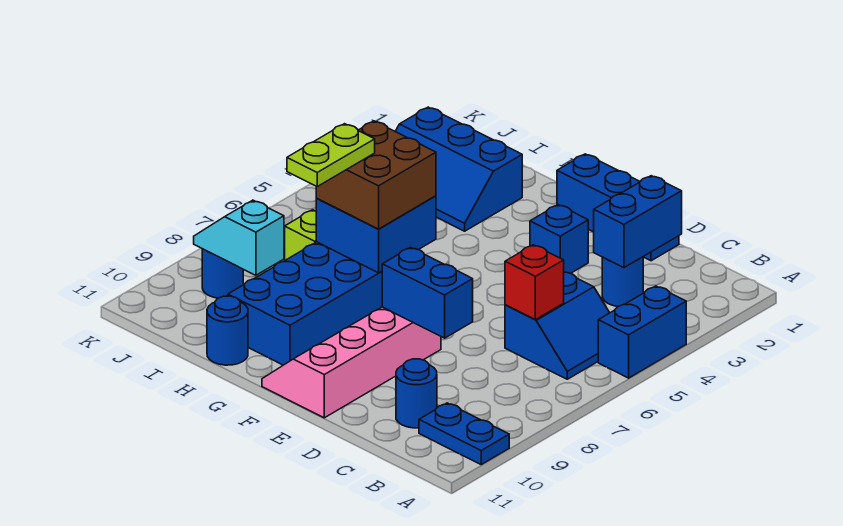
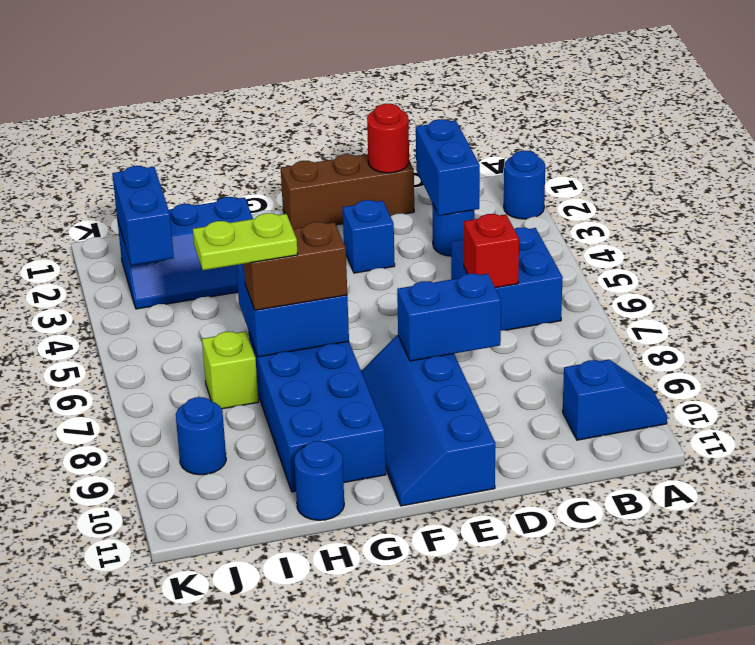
blue brick A4:A5 level 1 -> blue brick J2:J3 level 2
blue plate A10:B10 level 1 -> blue slope A10:B10 level 1 top B
blue slope B5:C6 level 1 top C -> blue brick B5:C6 level 1
blue round brick C10 level 1 -> blue round brick A2 level 1
blue brick D1:F1 level 1 -> brown brick D1:F1 level 1
none -> red round brick D1 level 2
pink slope E8:F11 level 1 top E -> blue slope E8:F11 level 1 top E
brown brick G6:H7 level 3 -> brown brick G7:H7 level 3
lime plate H7:H8 level 4 -> lime plate H7:I7 level 4
cyan slope I9:J9 level 2 top I -> none

